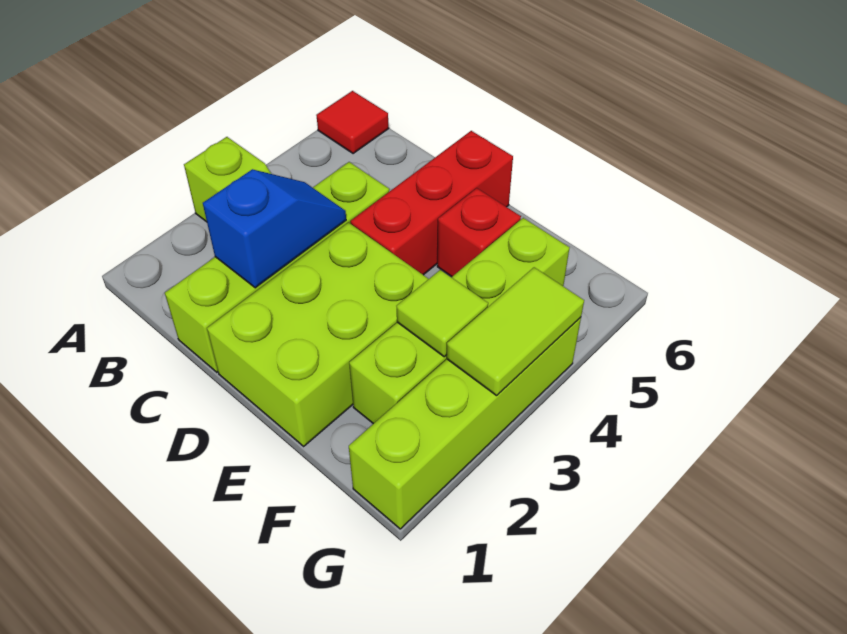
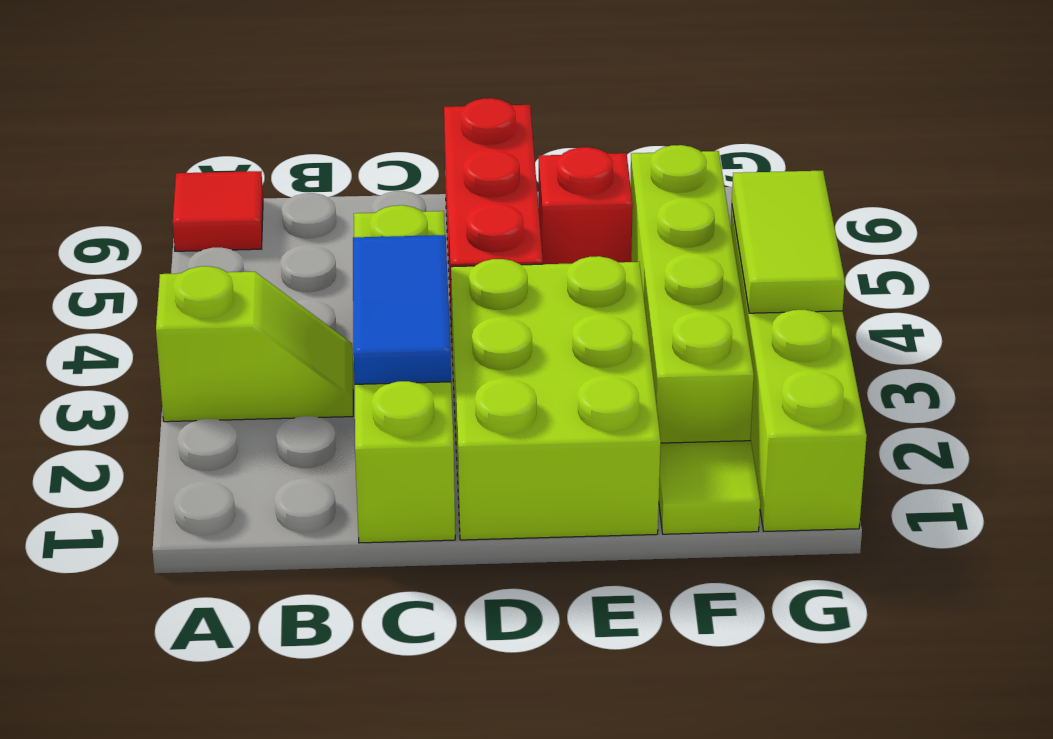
blue slope C2:C3 level 2 top 2 -> blue tile C2:C3 level 2
lime tile F3 level 2 -> lime tile F1 level 1

